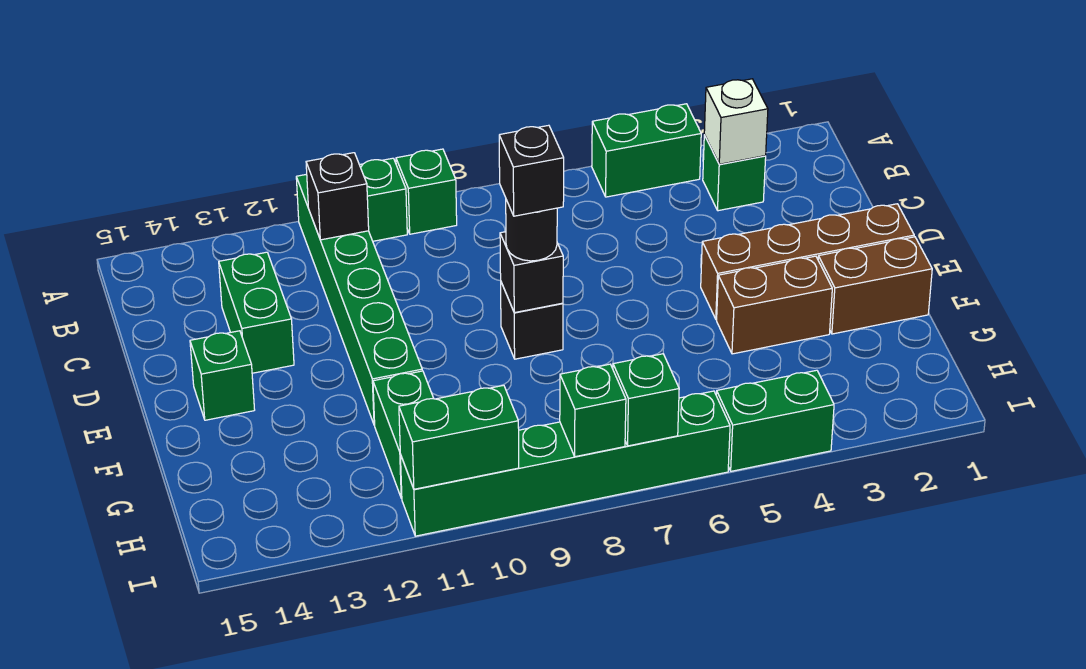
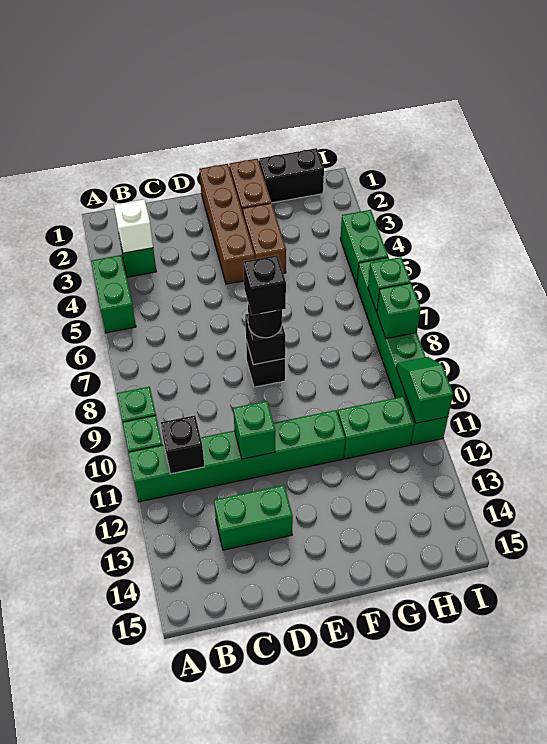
green brick E14 level 1 -> green brick D11 level 2
none -> black brick G1:H1 level 1
green brick I10:I11 level 2 -> green slope I10:I11 level 2 top 11

